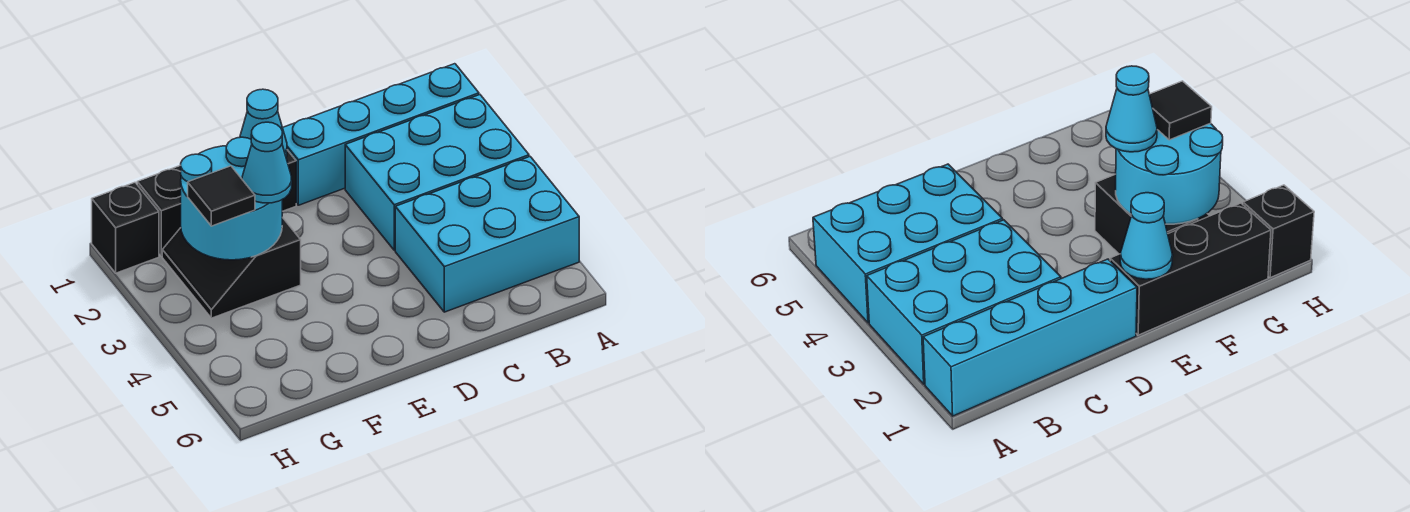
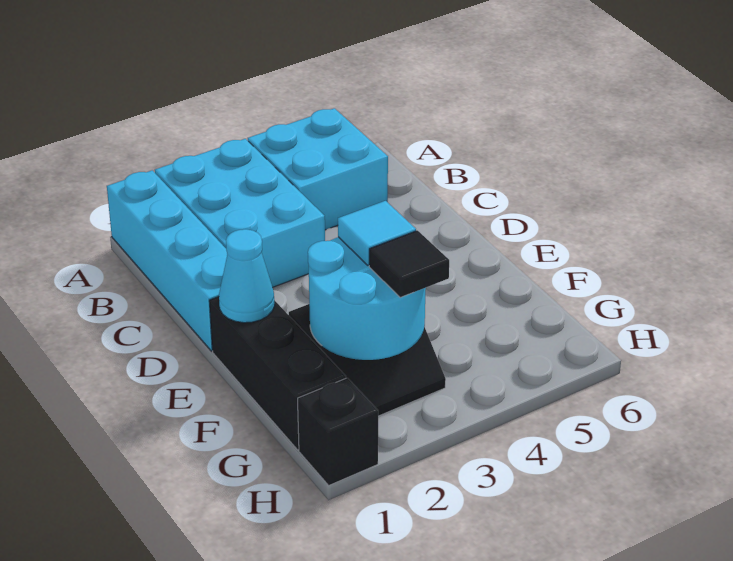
cyan brick A4:C5 level 1 -> cyan brick A4:B5 level 1
cyan cone F3 level 3 -> cyan tile F3 level 3

